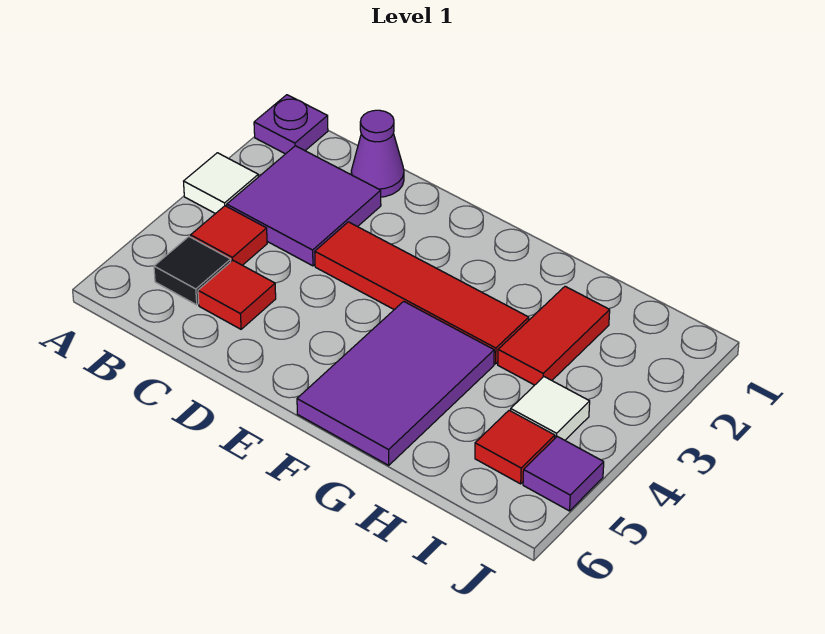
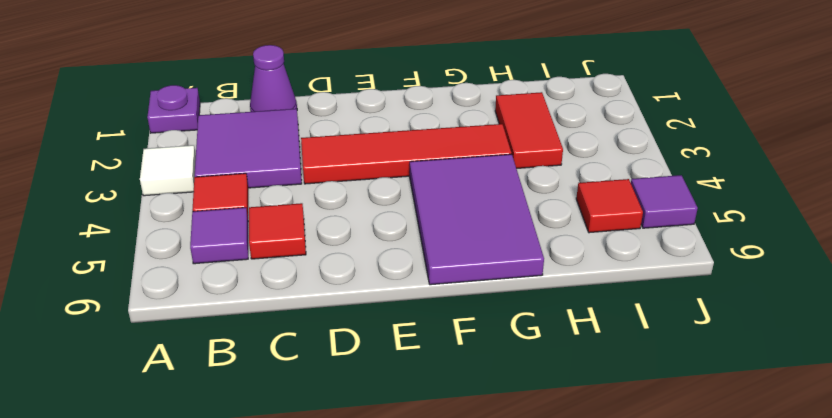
black tile B5 level 1 -> purple tile B5 level 1
white tile I4 level 1 -> none

